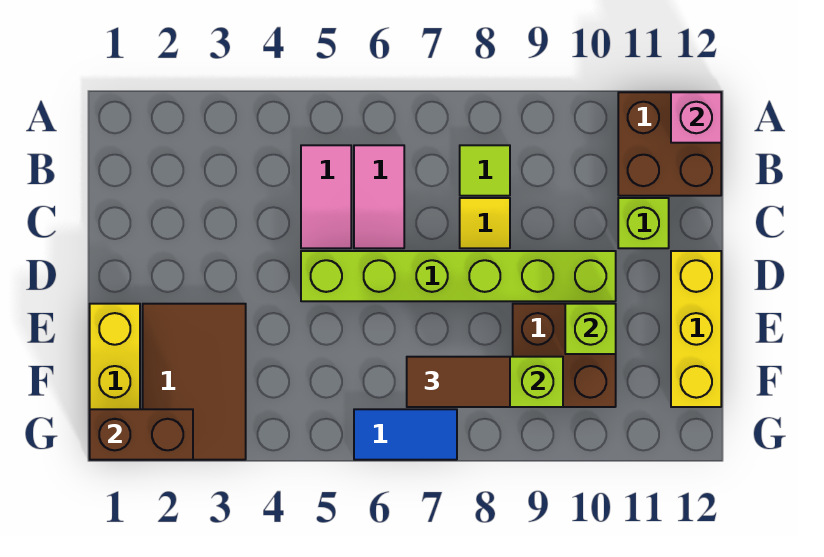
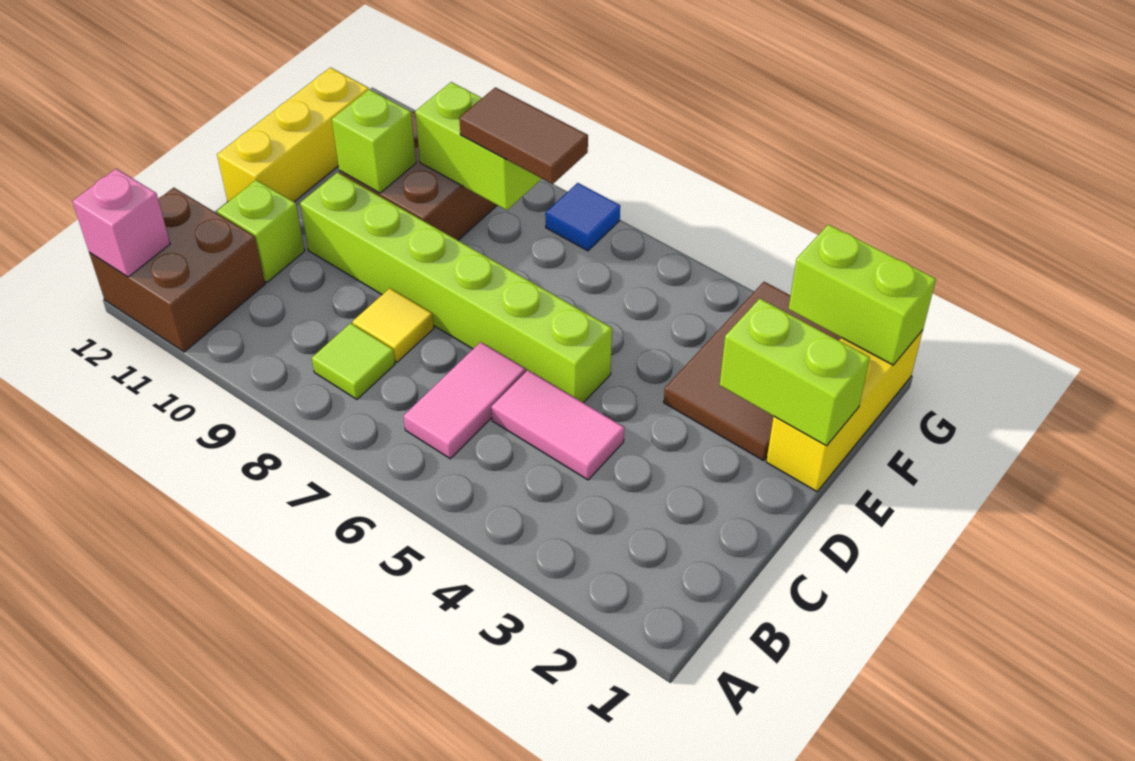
pink tile B5:C5 level 1 -> pink tile C4:C5 level 1
none -> lime brick E1:E2 level 2
brown brick G1:G2 level 2 -> lime brick G1:G2 level 2
blue tile G6:G7 level 1 -> blue tile G7 level 1

